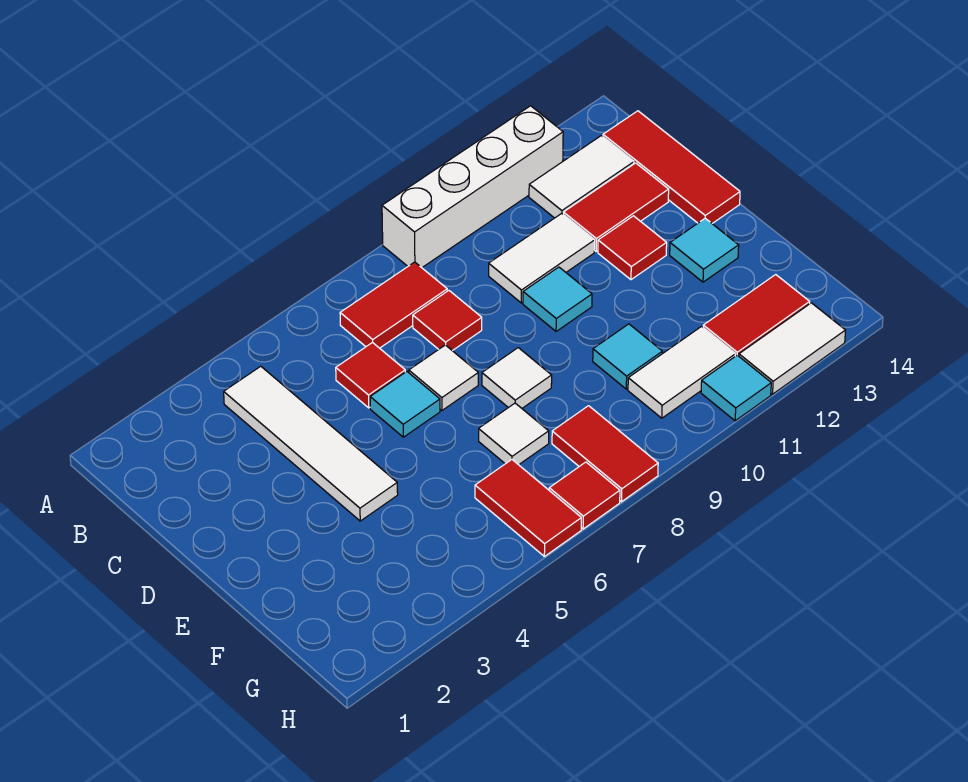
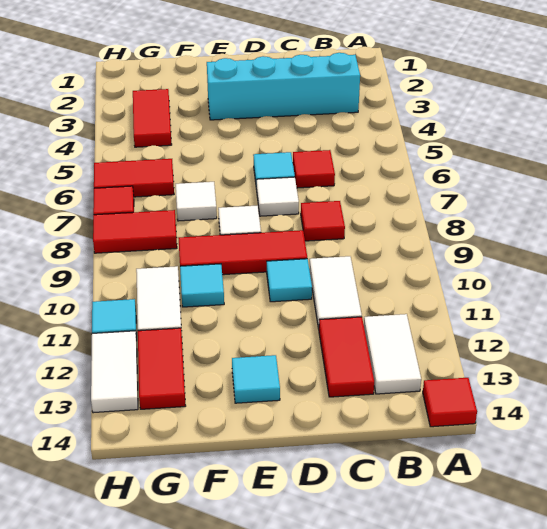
white brick A9:A12 level 1 -> none
none -> cyan brick B3:E3 level 1
white tile B4:E4 level 1 -> none
red tile B7:B8 level 1 -> red tile G3:G4 level 1
red tile B14:D14 level 1 -> red tile D9:F9 level 1
red tile D12 level 1 -> red tile A14 level 1

